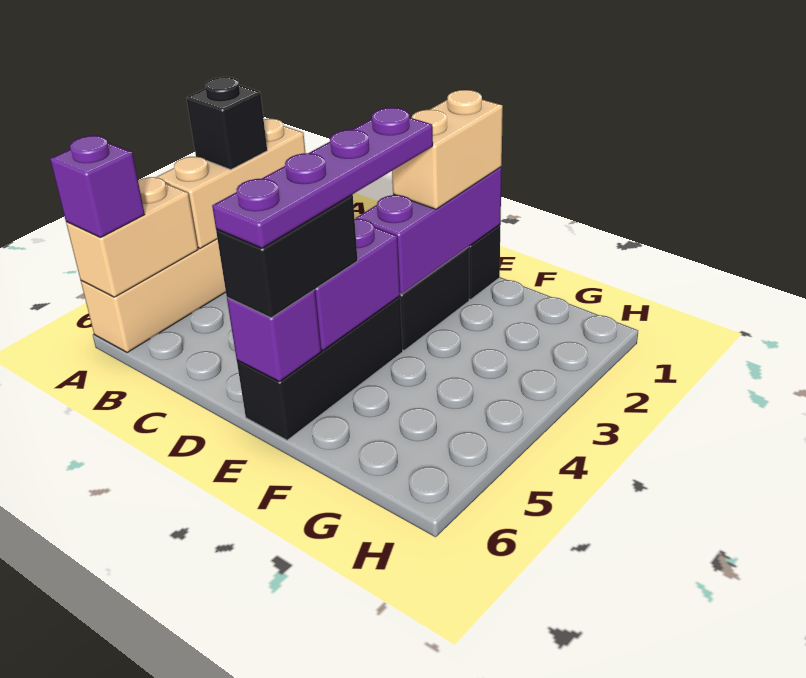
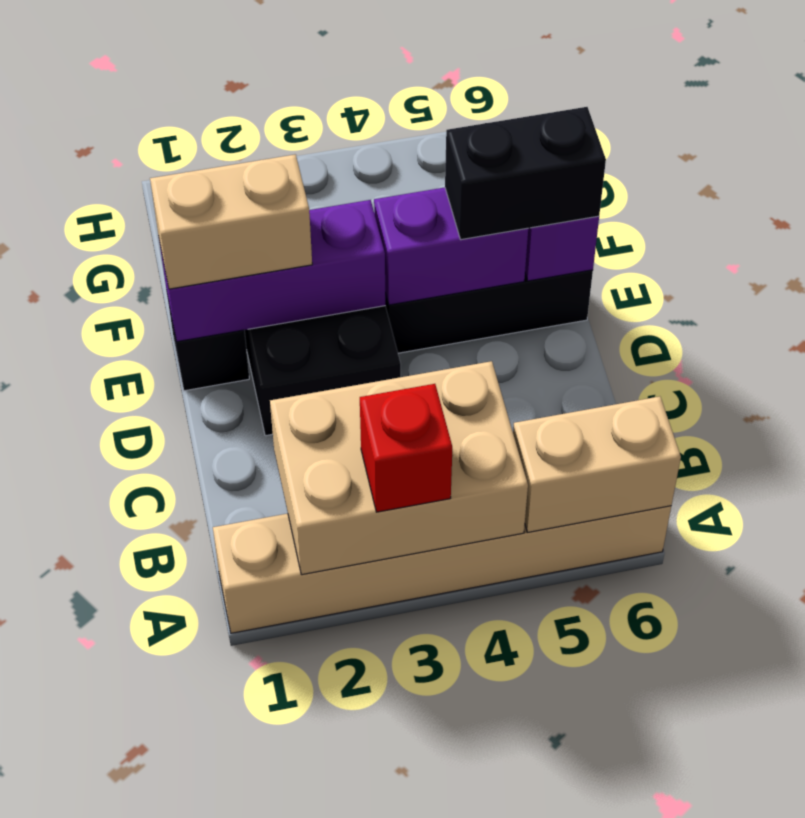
tan brick A2:A4 level 2 -> tan brick A2:B4 level 2
black brick A3 level 3 -> red brick A3 level 3
purple brick A6 level 3 -> none
purple plate E3:E6 level 4 -> none

